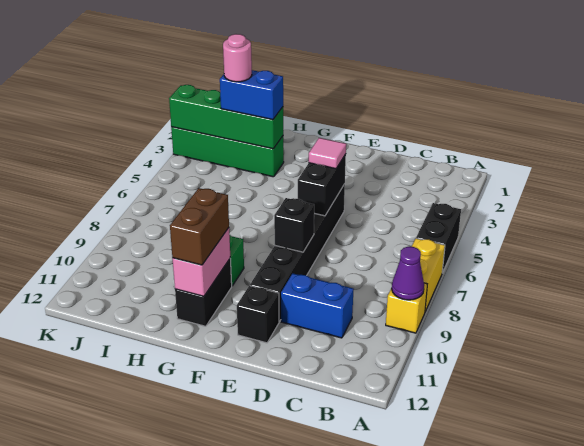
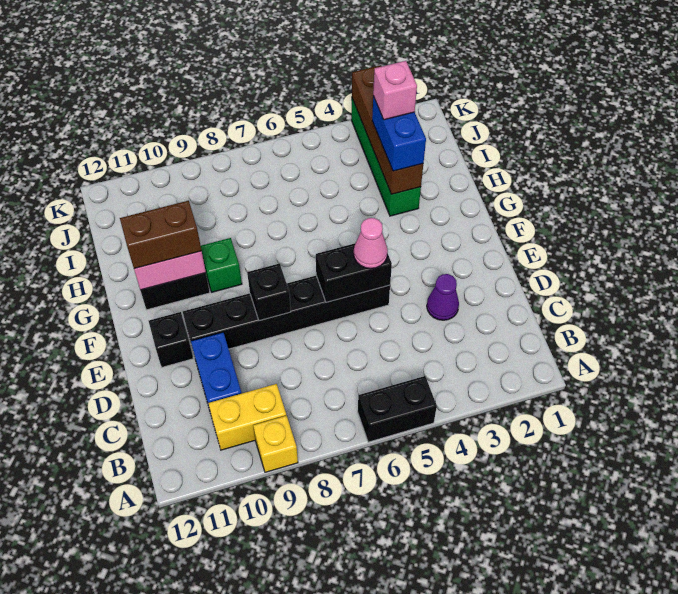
yellow brick A7:A8 level 1 -> yellow brick B9:B10 level 1
purple cone A9 level 2 -> purple cone D3 level 1
pink tile E5 level 3 -> pink cone E5 level 3
green brick H3:K3 level 2 -> brown brick H3:K3 level 2
pink round brick I3 level 4 -> pink brick I3 level 4

